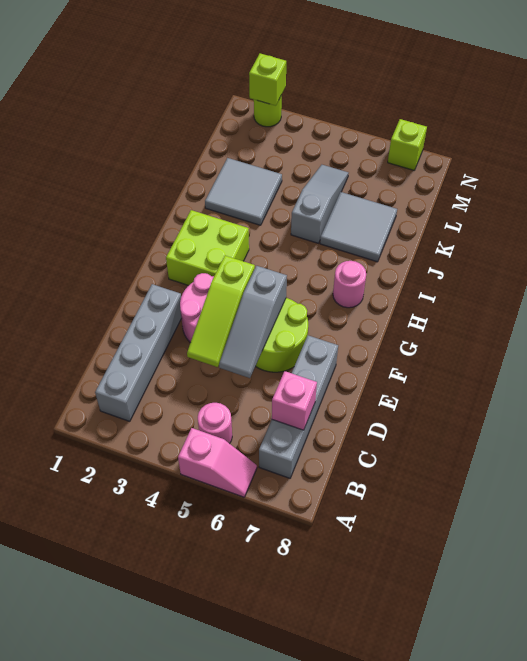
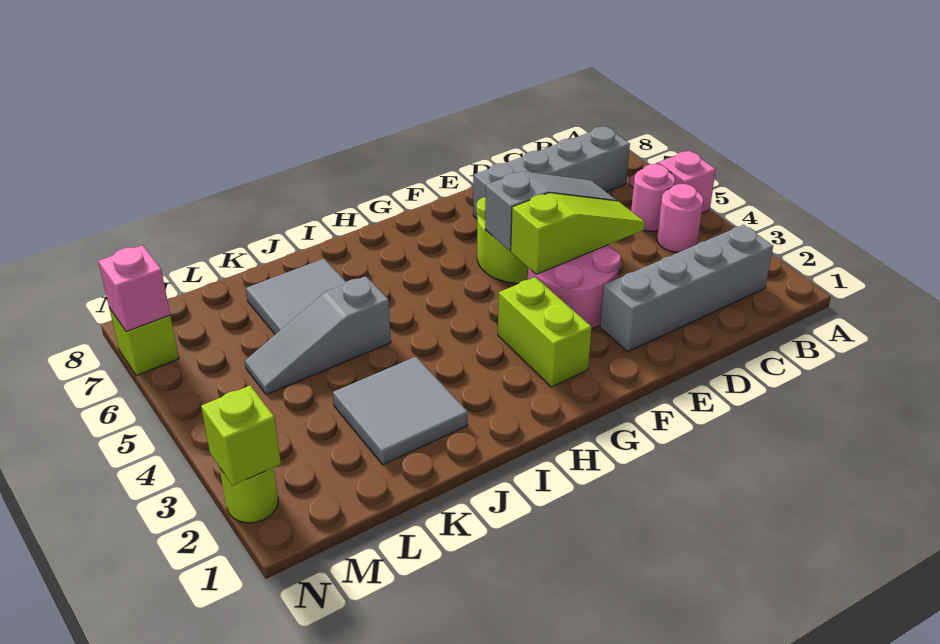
pink brick C7 level 2 -> pink brick N7 level 2
lime brick G2:H3 level 1 -> lime brick G2:G3 level 1
pink round brick H7 level 1 -> pink round brick B4 level 1

